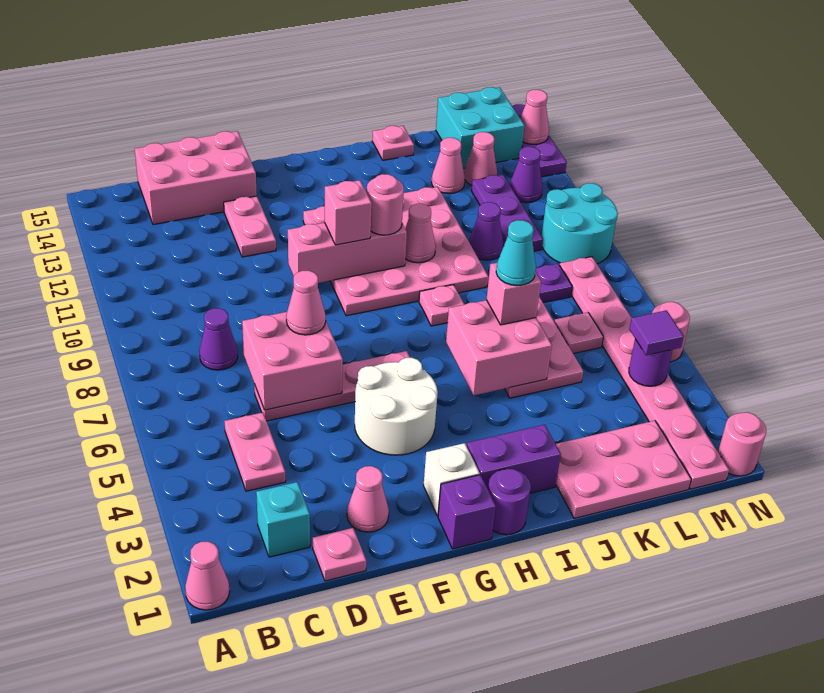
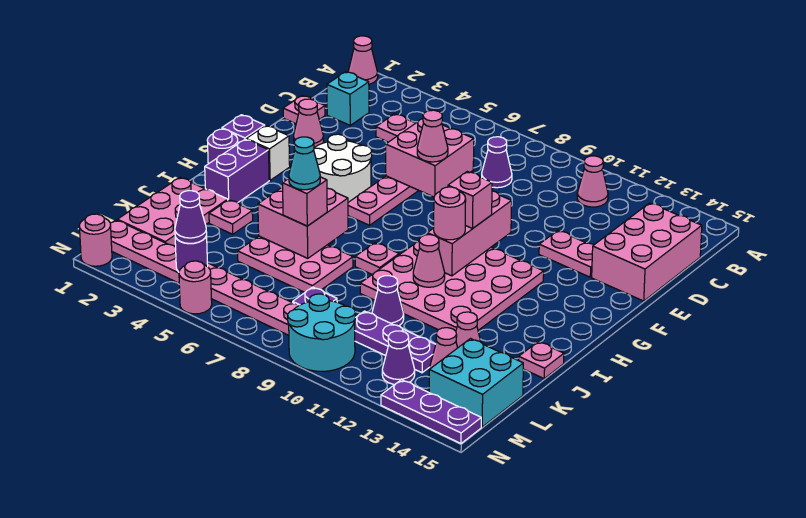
pink plate L6 level 1 -> pink plate J3 level 1
purple tile M4 level 3 -> purple cone M4 level 3
pink cone N14 level 2 -> pink cone B11 level 1

